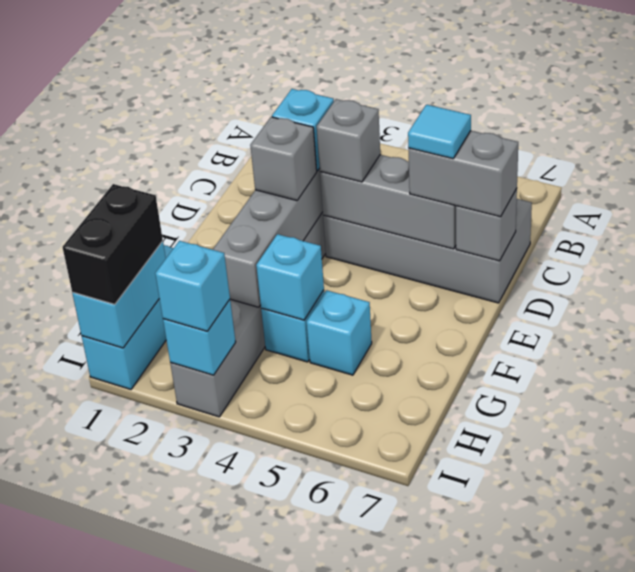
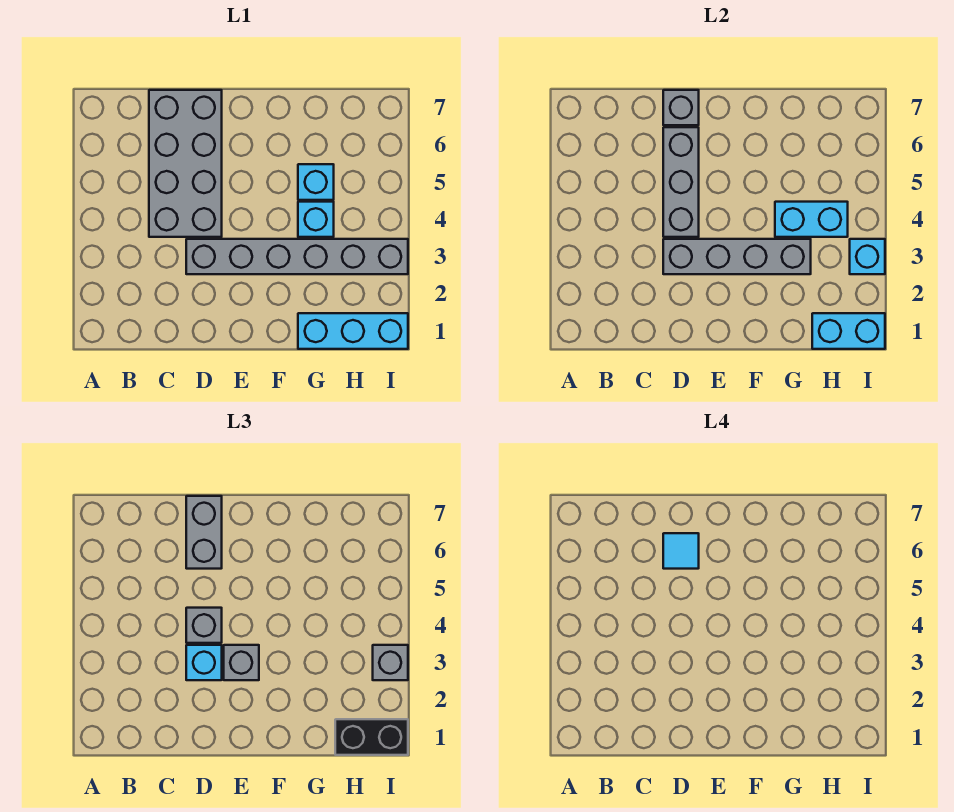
cyan brick G4 level 2 -> cyan brick G4:H4 level 2
cyan brick I3 level 3 -> grey brick I3 level 3

